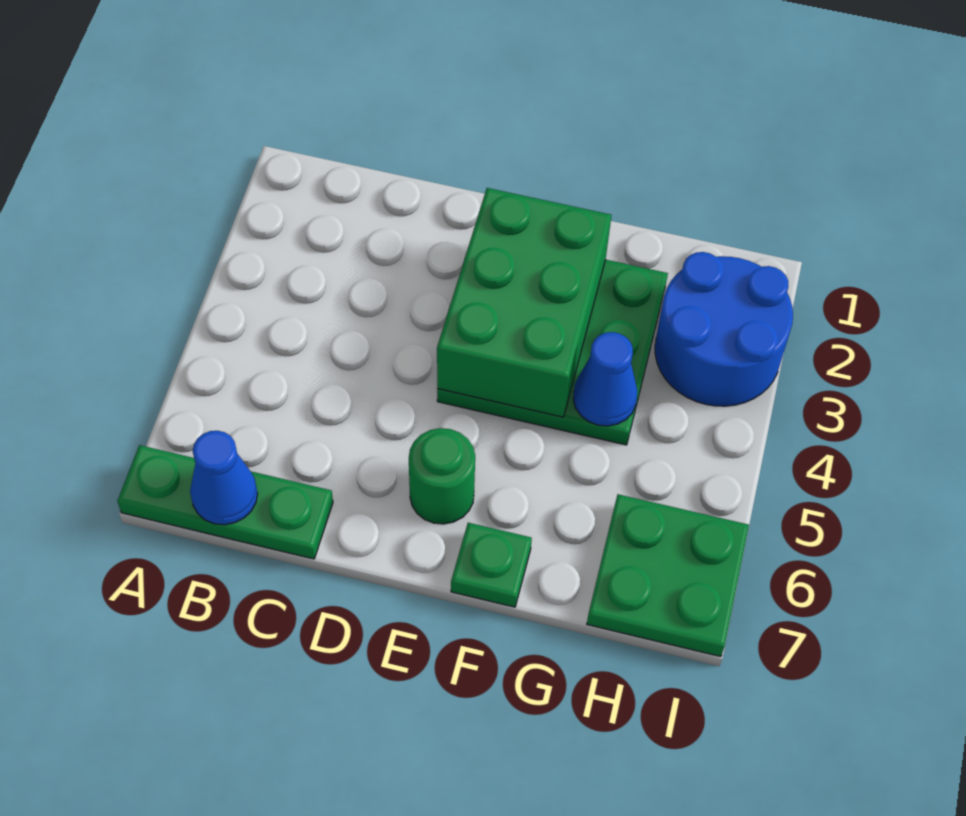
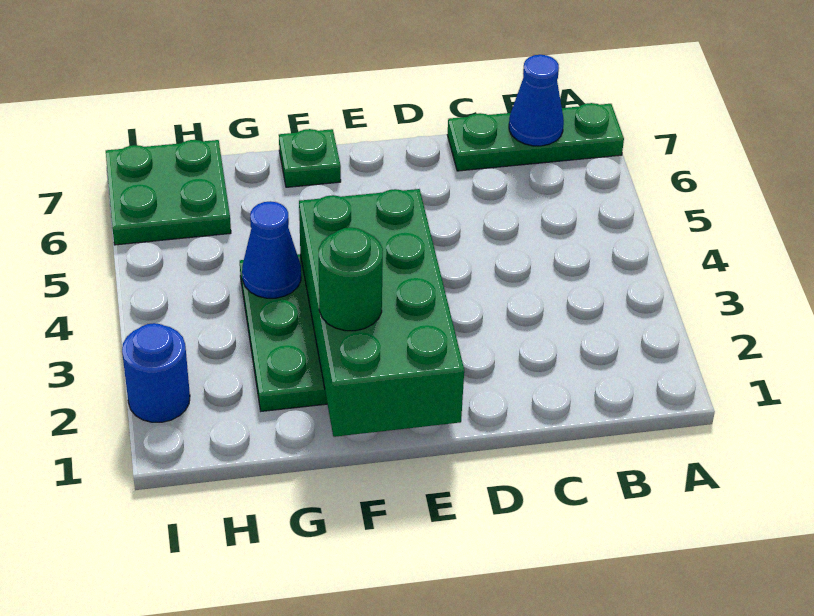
green brick E2:F4 level 2 -> green brick E1:F4 level 2
green round brick E6 level 1 -> green round brick F2 level 3
blue round brick H2:I3 level 1 -> blue round brick I2 level 1

